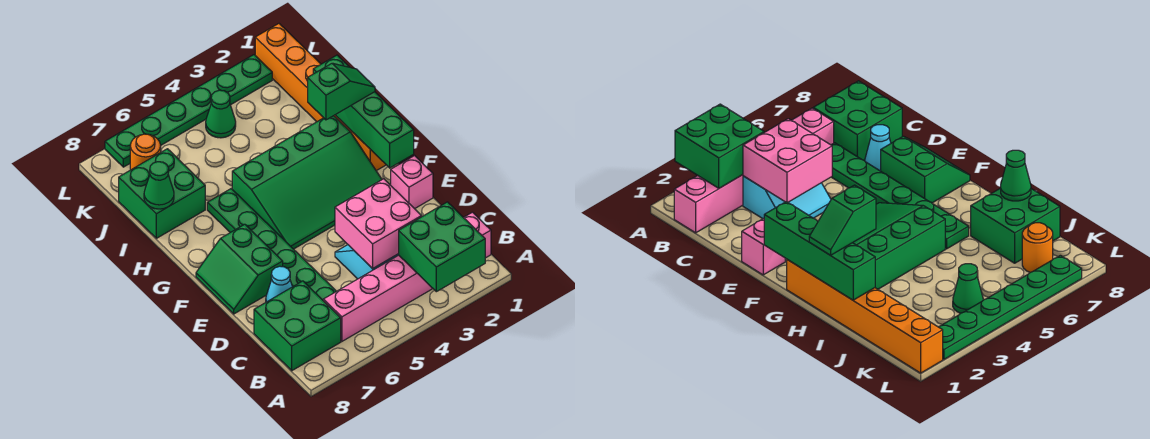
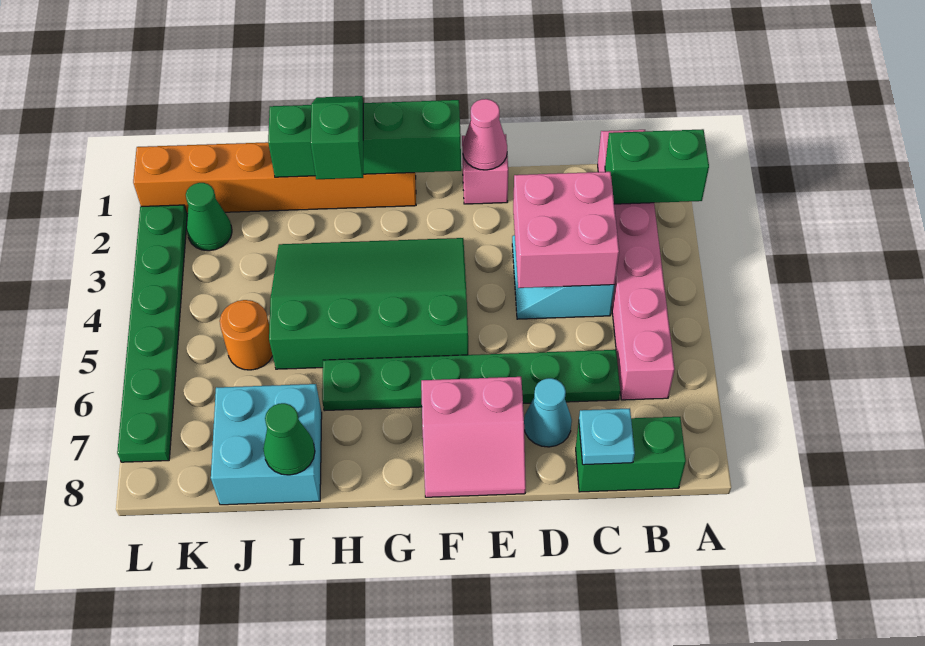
green brick A2:B3 level 2 -> green brick A2:B2 level 2
green brick B7:C8 level 1 -> green brick B8:C8 level 1
none -> cyan plate C8 level 2
none -> pink cone E1 level 2
green slope E7:F8 level 1 top 7 -> pink slope E7:F8 level 1 top 7
green slope F2:H5 level 1 top H -> green slope F3:I5 level 1 top 5
green brick I7:J8 level 1 -> cyan brick I7:J8 level 1
green cone K4 level 1 -> green cone K2 level 1
orange round brick K7 level 1 -> orange round brick J5 level 1

